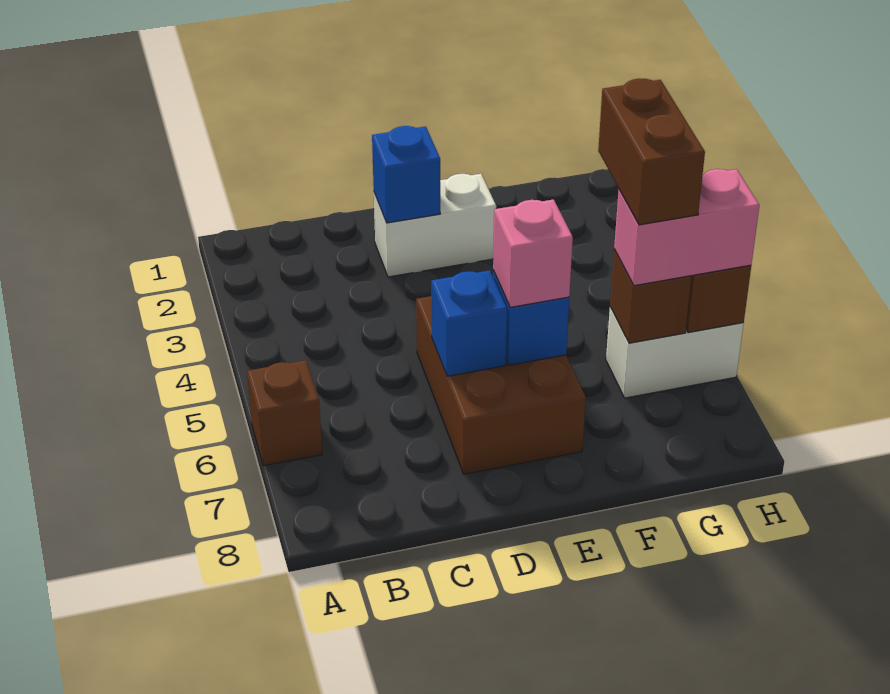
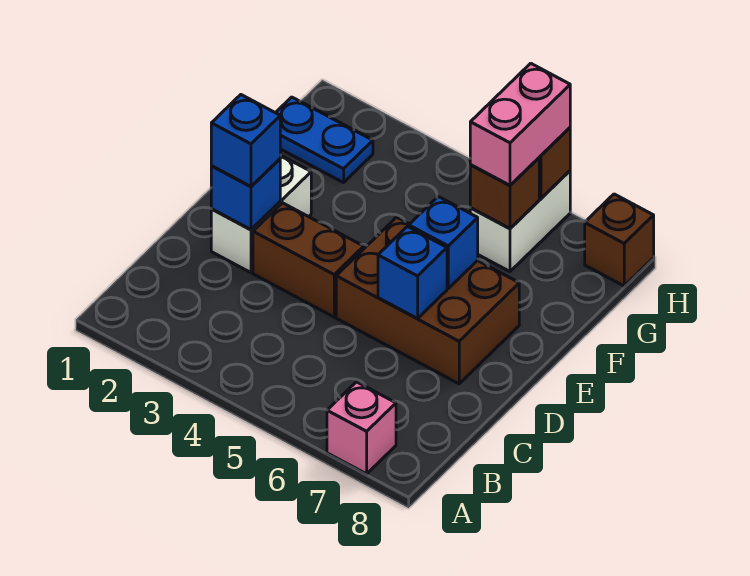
brown brick A6 level 1 -> brown brick H8 level 1
none -> blue brick D2 level 3
pink brick E6 level 3 -> pink brick A7 level 1
none -> blue plate G1:G2 level 1
brown brick G5:G6 level 4 -> brown brick D3:D4 level 1

